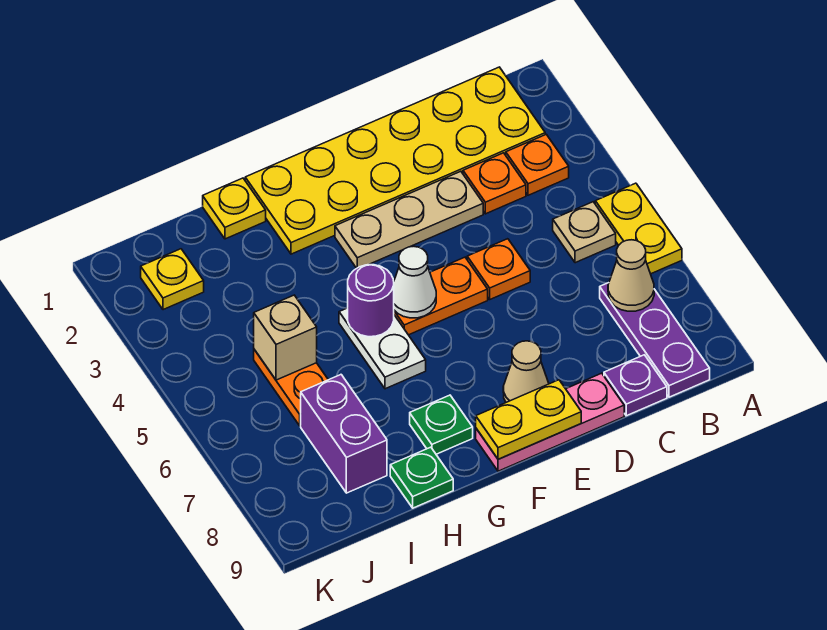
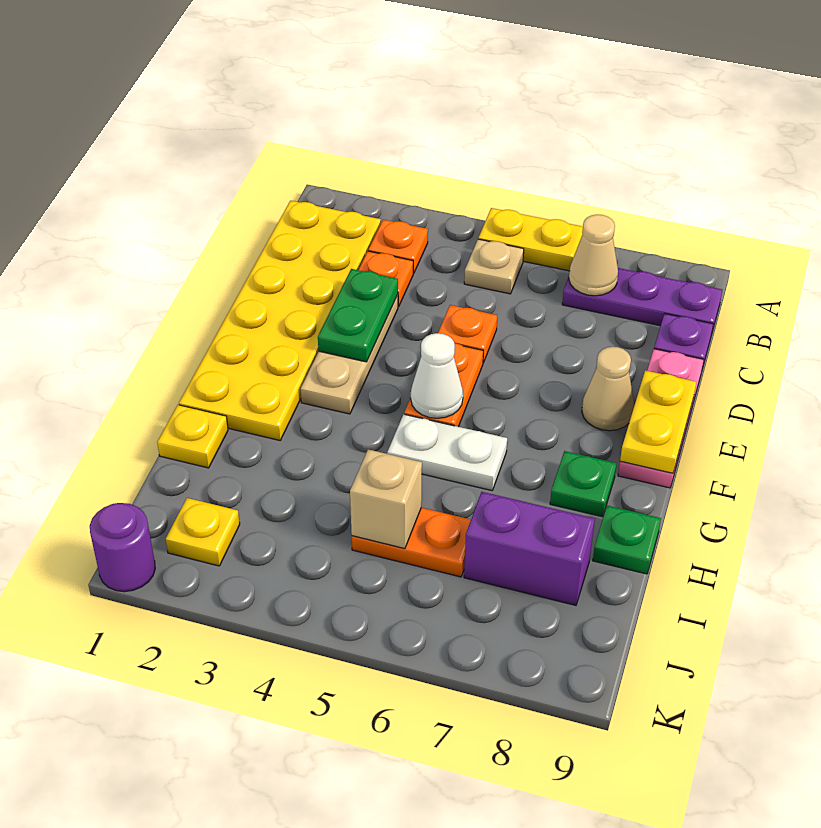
none -> green plate D3:E3 level 2
purple round brick G5 level 2 -> purple round brick K1 level 1

